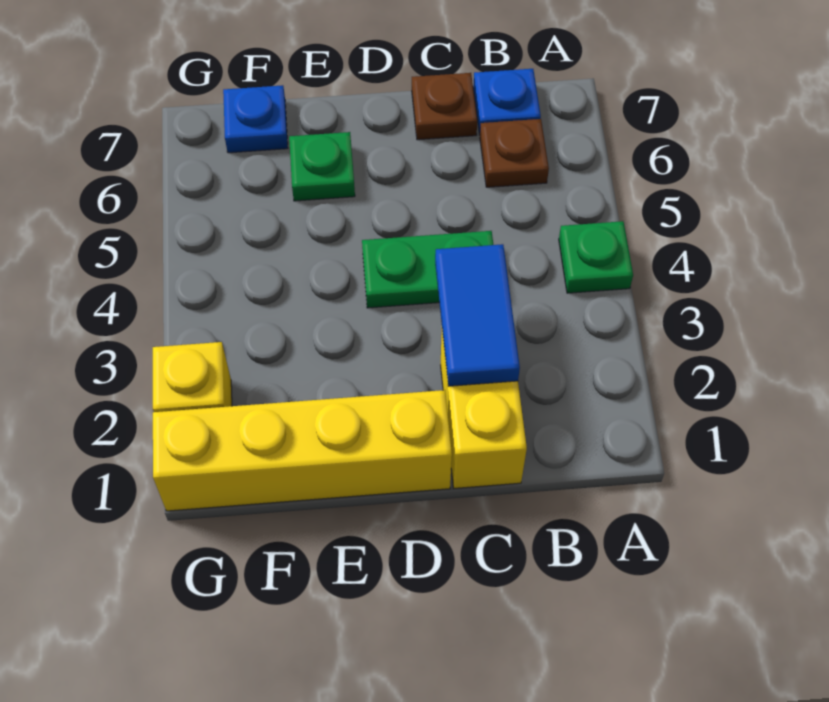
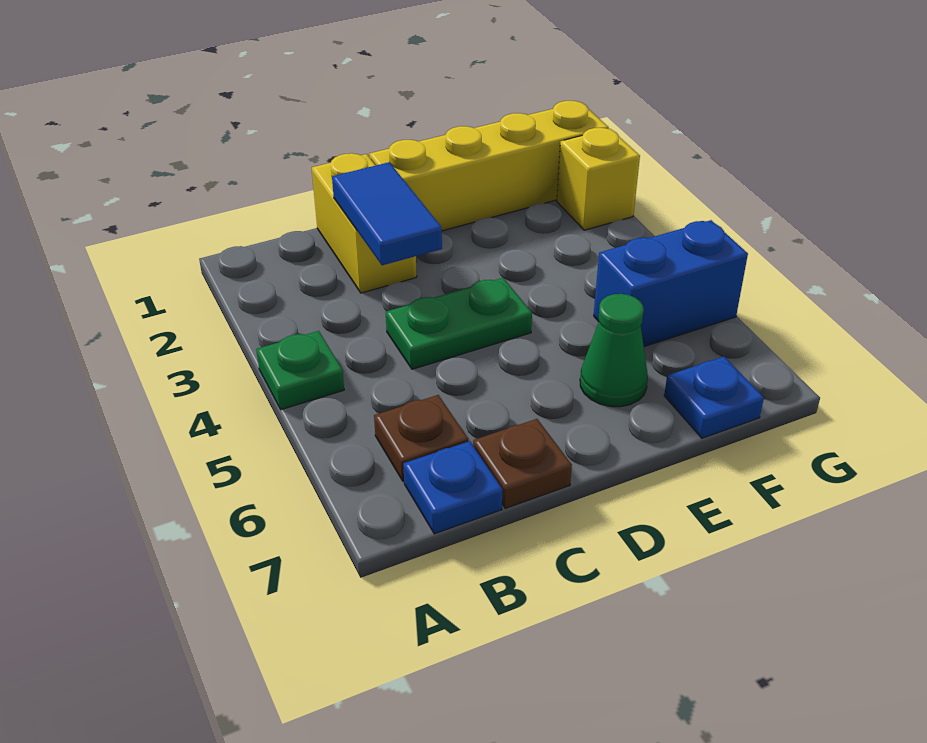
green plate E6 level 1 -> green cone E6 level 1
none -> blue brick F5:G5 level 1

